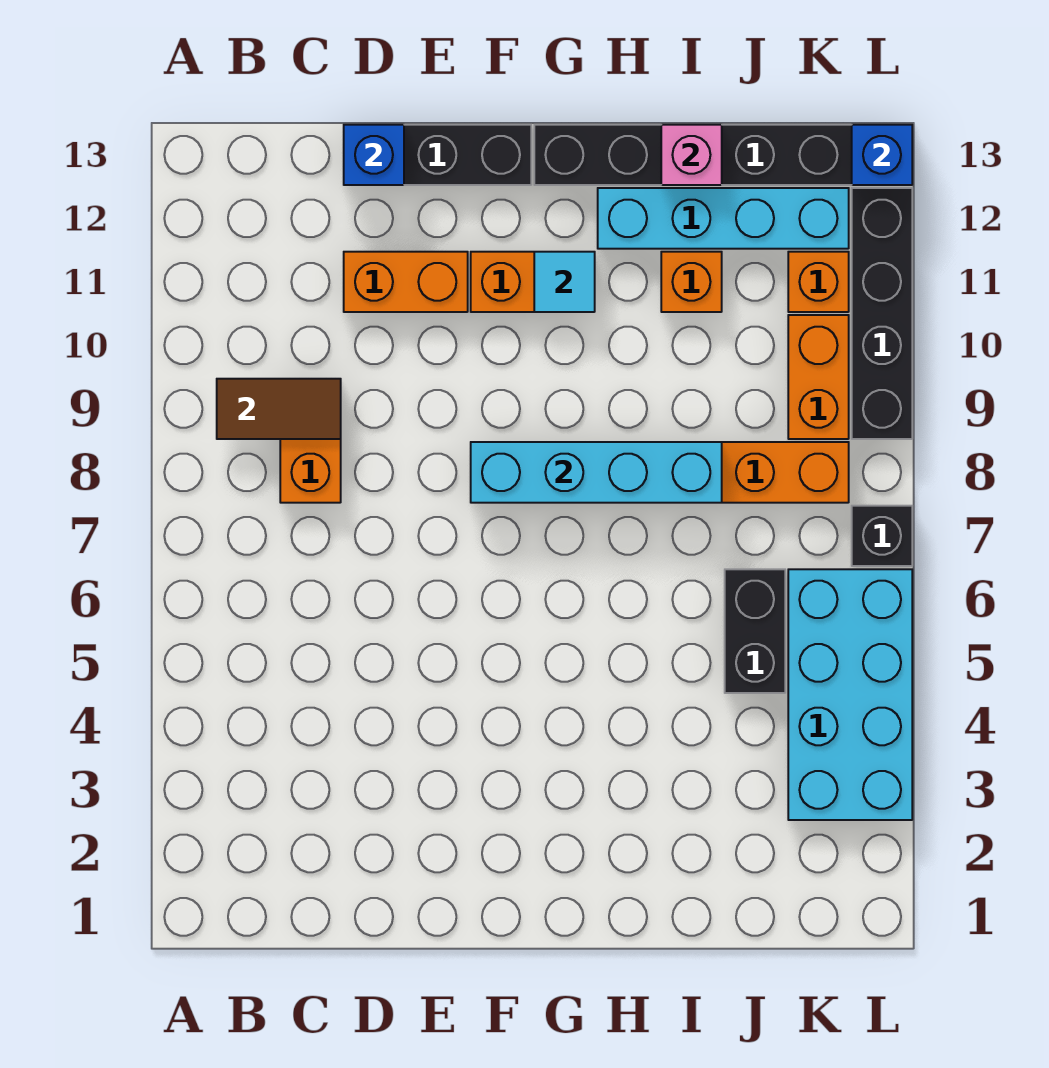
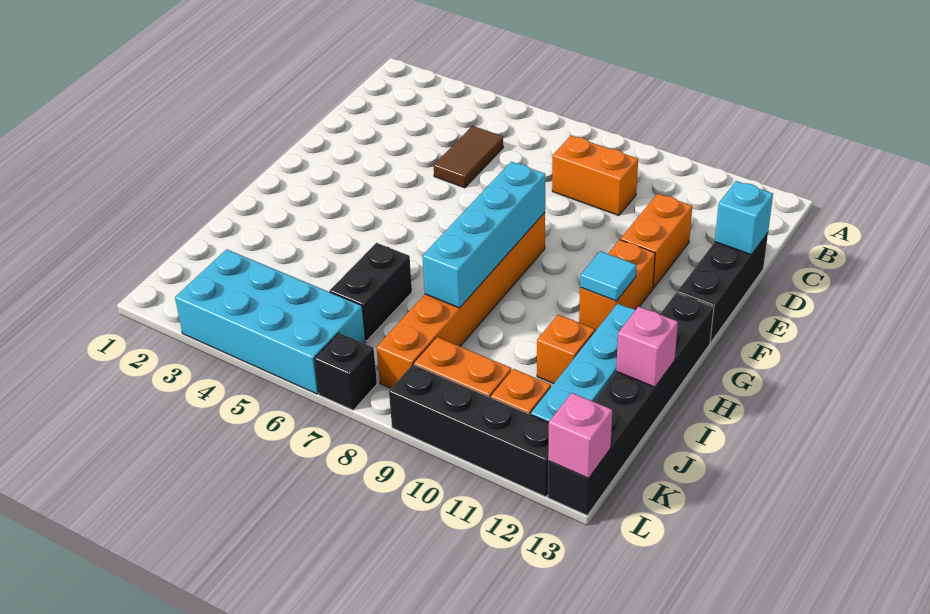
brown tile B9:C9 level 2 -> brown tile C5:D5 level 1
blue brick D13 level 2 -> cyan brick D13 level 2
black brick J5:J6 level 1 -> black brick I6:J6 level 1
blue brick L13 level 2 -> pink brick L13 level 2

